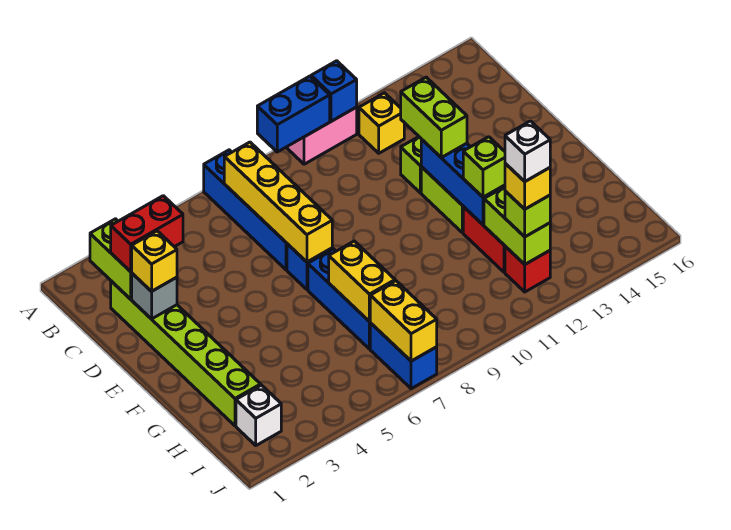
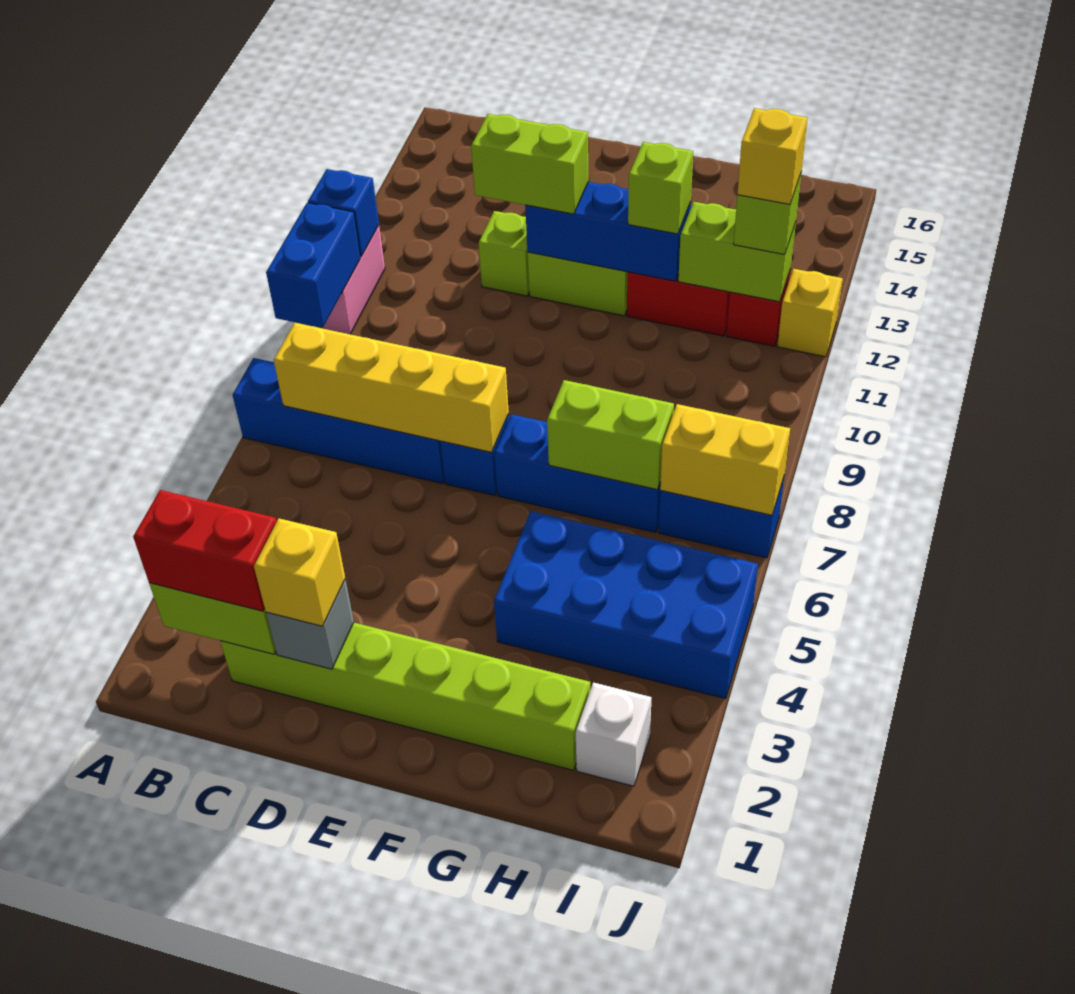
yellow brick B12 level 1 -> yellow brick J12 level 1
red brick C2:C3 level 3 -> red brick B2:C2 level 3
none -> blue brick G4:J5 level 1
yellow brick G7:H7 level 2 -> lime brick G7:H7 level 2
white brick I12 level 5 -> none

